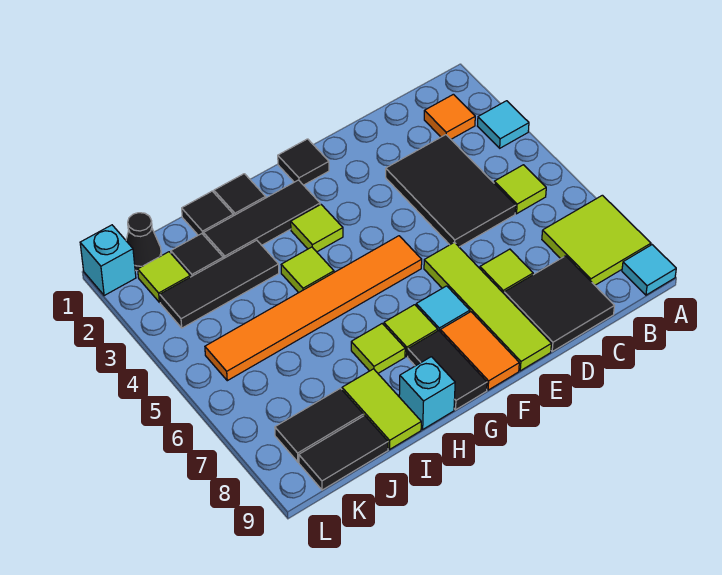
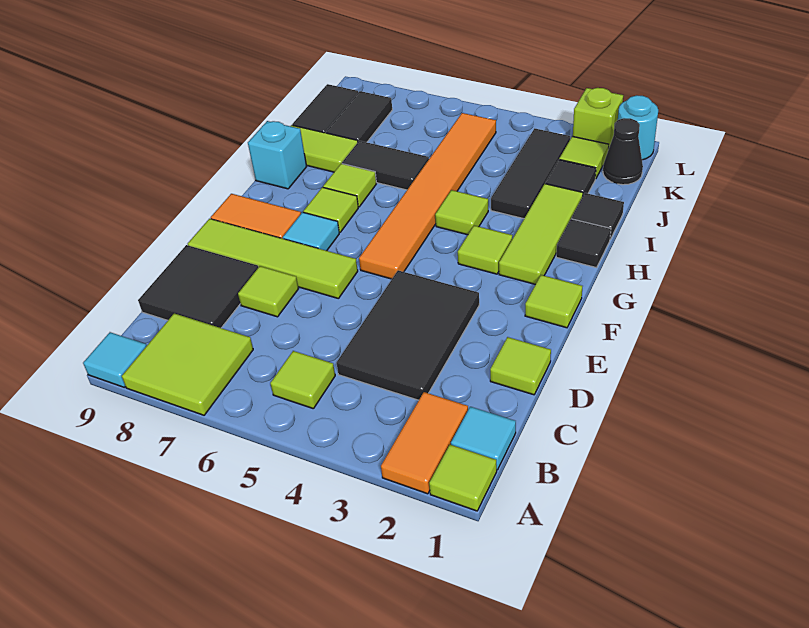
none -> lime tile A1 level 1
cyan tile A3 level 1 -> cyan tile B1 level 1
orange tile B2 level 1 -> orange tile A2:B2 level 1
black tile C3:D5 level 1 -> black tile C3:E4 level 1
none -> lime tile D1 level 1
black tile F1 level 1 -> lime tile F1 level 1
black tile G2:I2 level 1 -> lime tile G2:I2 level 1
black tile G8:G9 level 1 -> black tile I6:I7 level 1
cyan brick L1 level 1 -> cyan round brick L1 level 1
none -> lime brick L2 level 1

